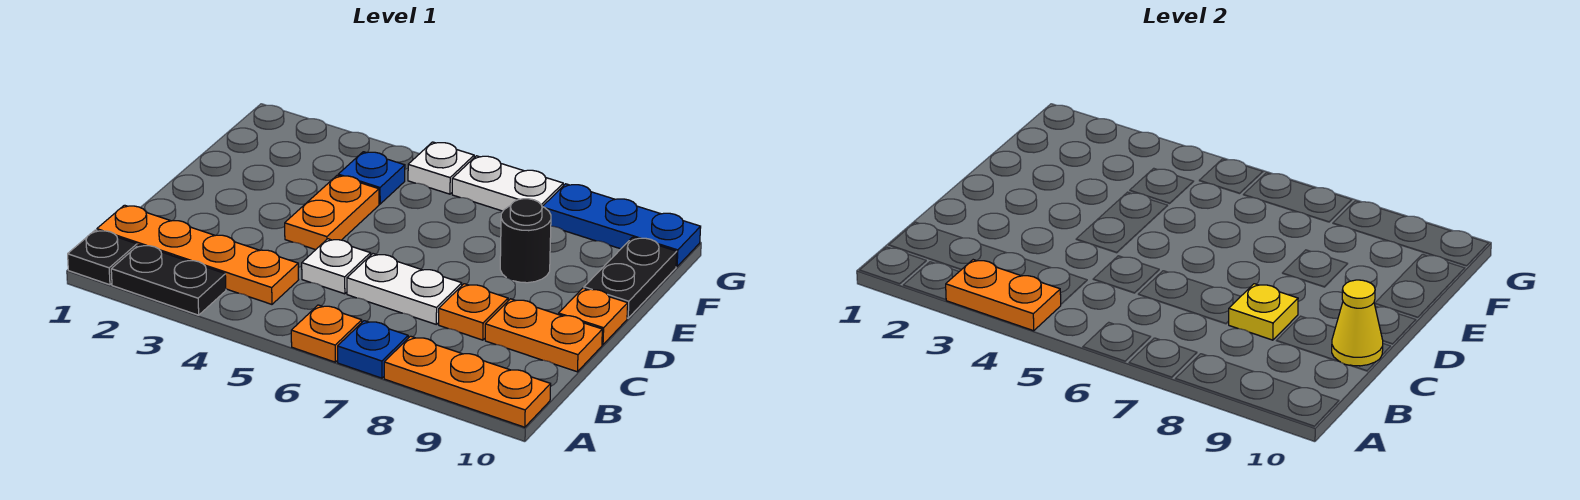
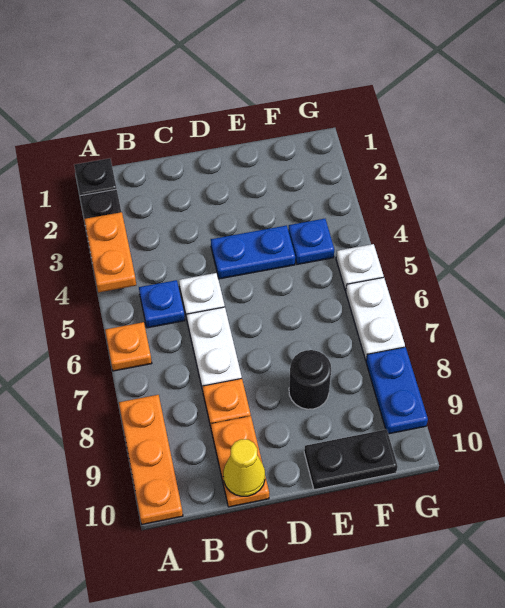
blue plate A7 level 1 -> blue plate B5 level 1
orange plate B1:B4 level 1 -> none
yellow plate C8 level 2 -> none
orange plate D4:E4 level 1 -> blue plate D4:E4 level 1
orange plate D10 level 1 -> none
blue plate G8:G10 level 1 -> blue plate G8:G9 level 1

